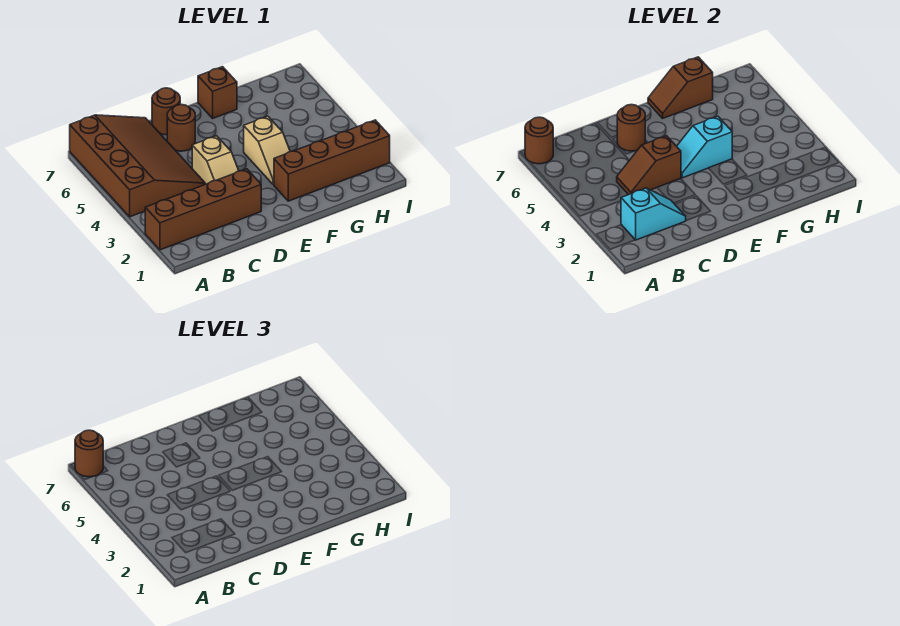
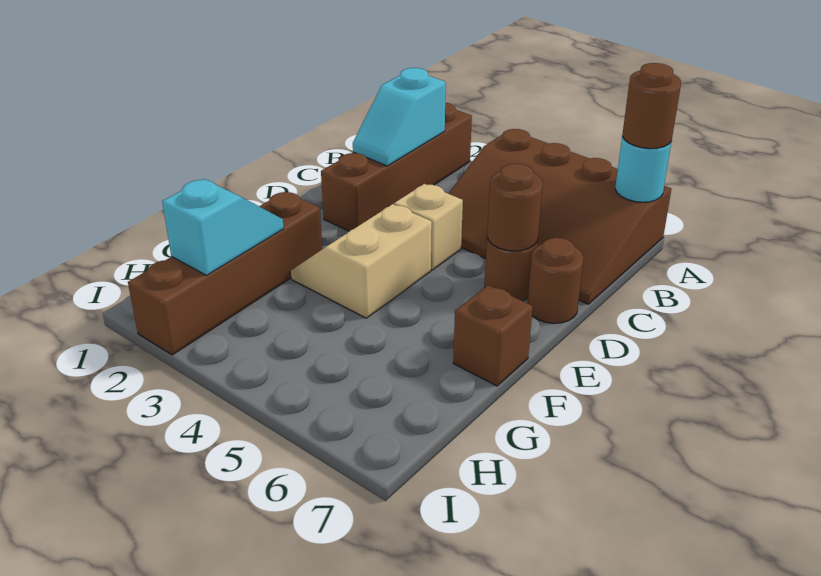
brown round brick A7 level 2 -> cyan round brick A7 level 2
brown slope C4:D4 level 2 top D -> none
cyan slope E4:F4 level 2 top F -> cyan slope G2:H2 level 2 top H
tan slope F3:F4 level 1 top 4 -> tan slope E3:F4 level 1 top 4
brown slope F7:G7 level 2 top G -> none

